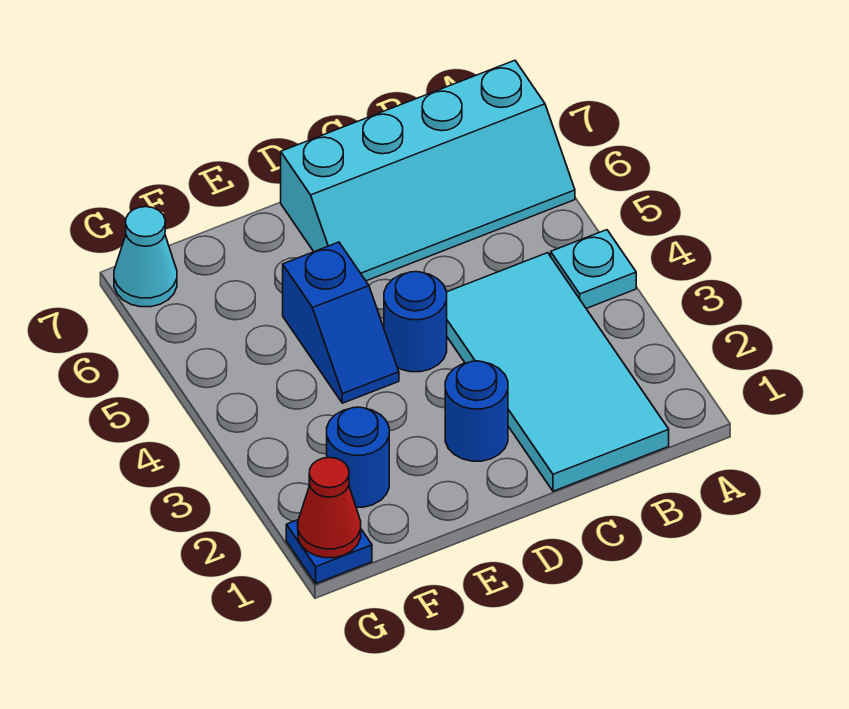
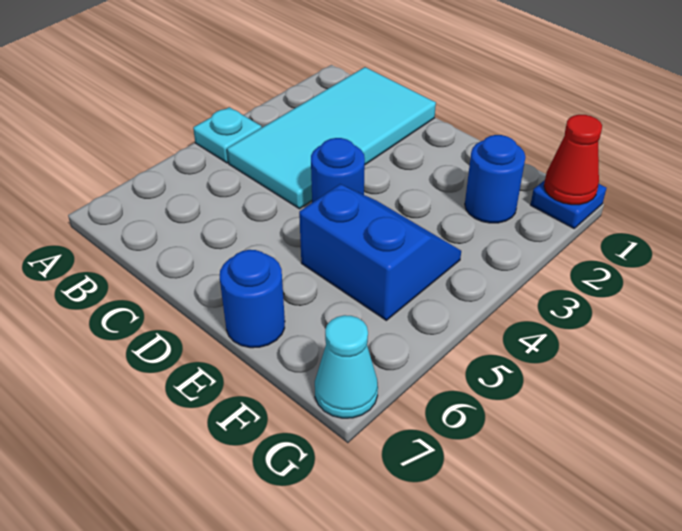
cyan slope A6:D7 level 1 top 7 -> none
blue round brick D2 level 1 -> blue round brick E7 level 1
blue slope E4:E5 level 1 top 5 -> blue slope E4:F5 level 1 top 5

